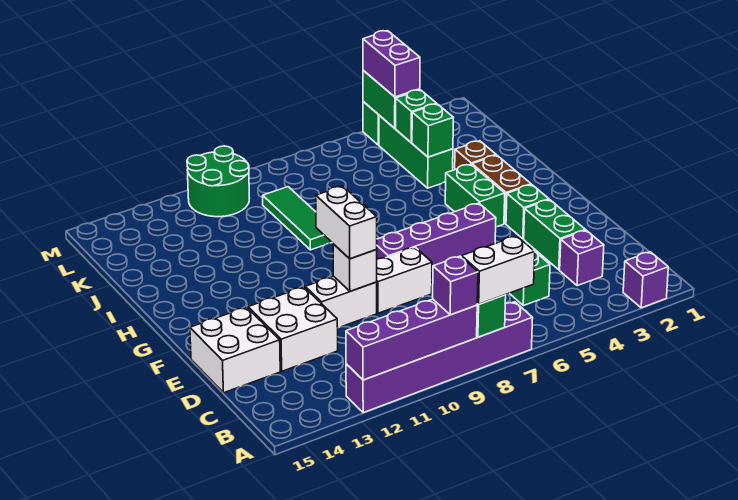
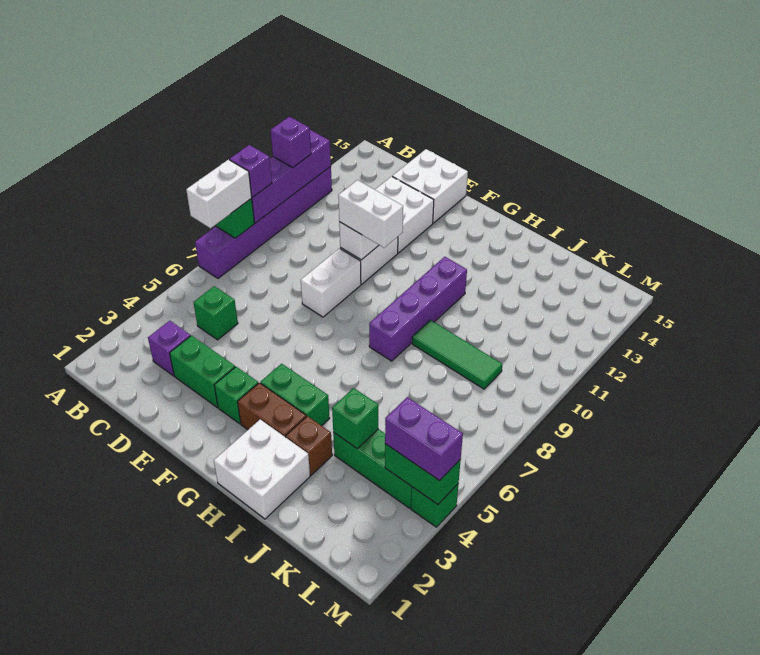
purple brick A2 level 1 -> purple brick A11 level 3
purple brick F5:F8 level 1 -> purple brick H8:H11 level 1
none -> white brick H1:I2 level 1
green brick K4 level 2 -> none
green round brick L10:M11 level 1 -> none

